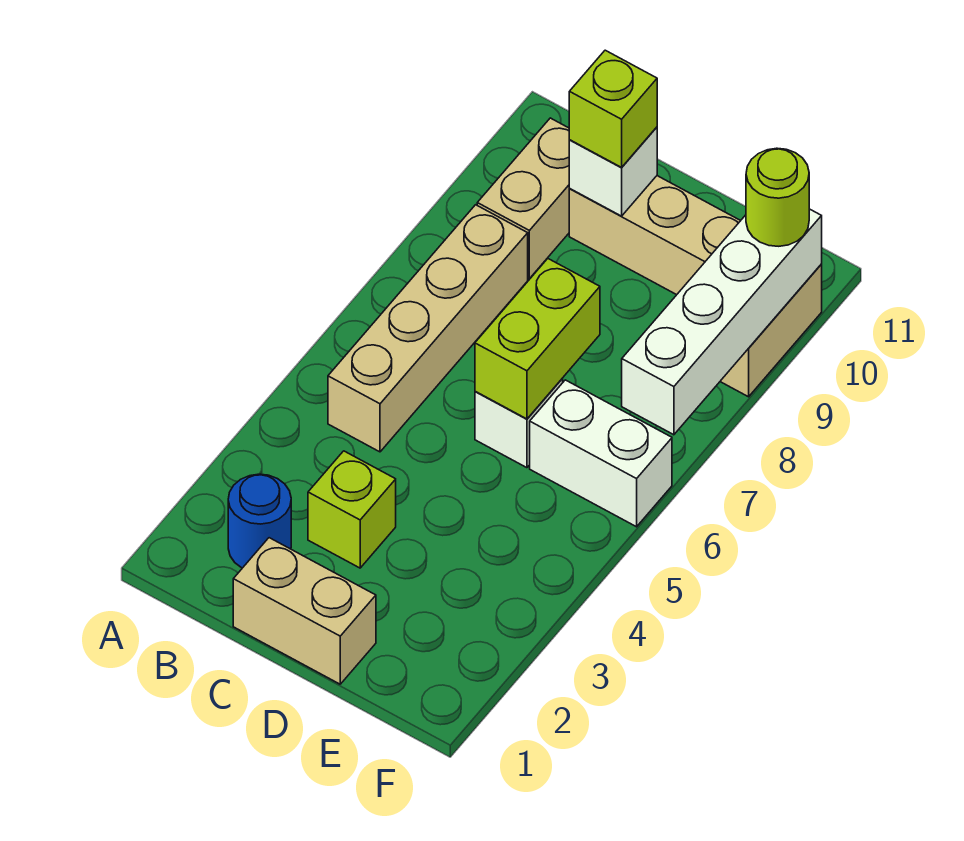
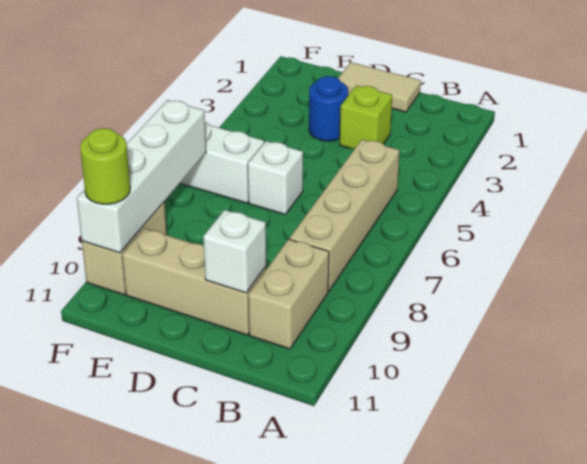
blue round brick B2 level 1 -> blue round brick D3 level 1
tan brick C1:D1 level 1 -> tan tile C1:D1 level 1
lime brick C10 level 3 -> none
lime brick D6:D7 level 2 -> none

